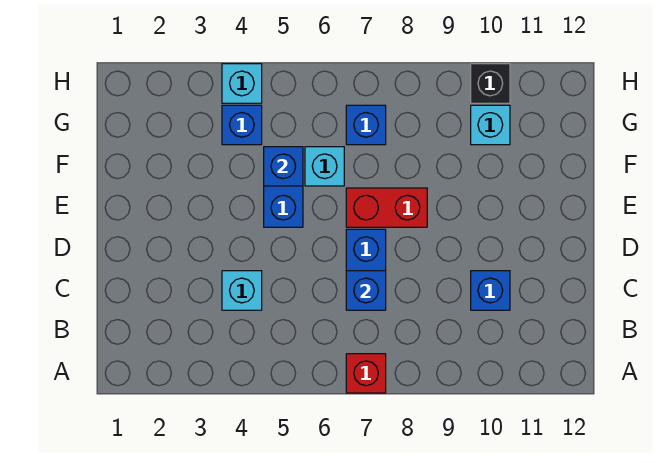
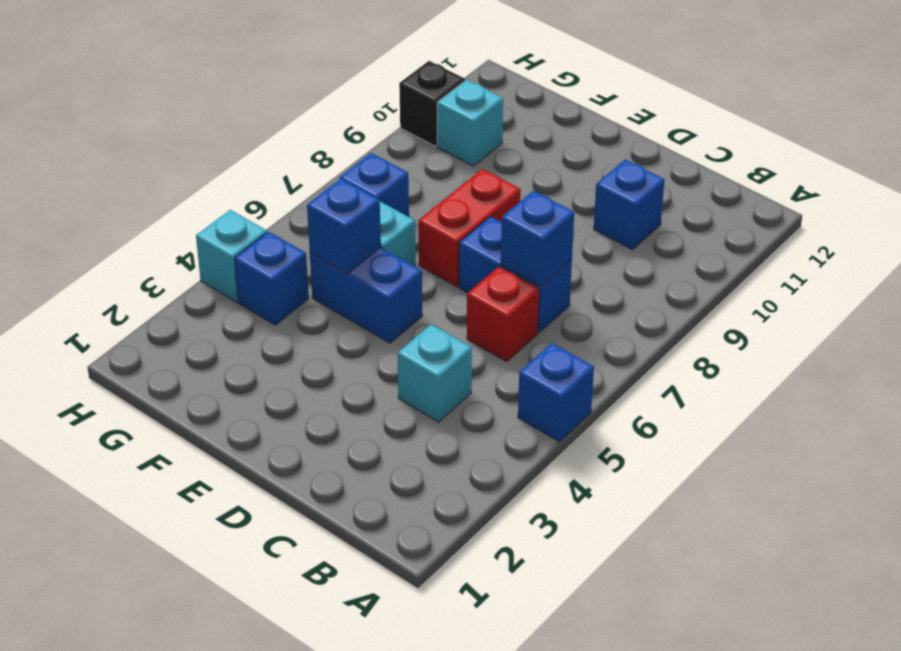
none -> blue brick A5 level 1
red brick A7 level 1 -> red brick C6 level 1

